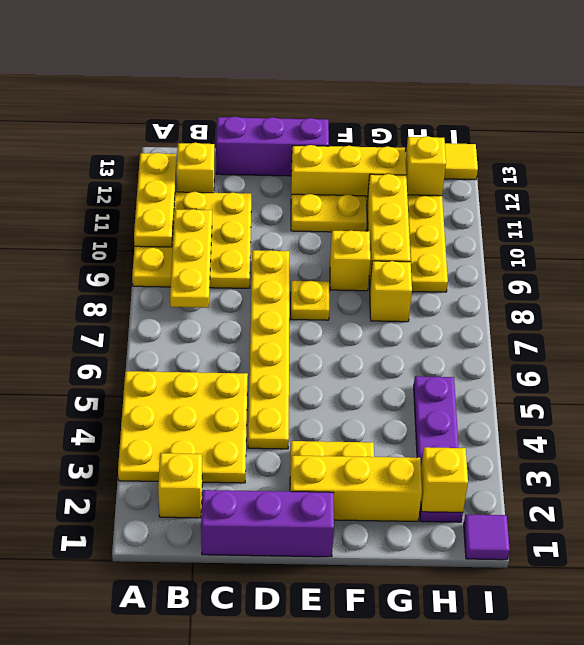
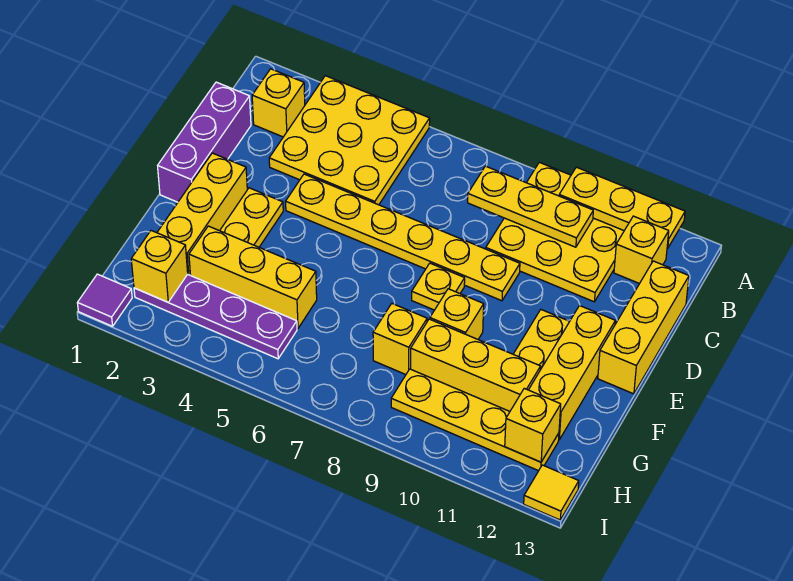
purple brick C13:E13 level 1 -> yellow brick C13:E13 level 1
none -> yellow brick G3:G5 level 1

